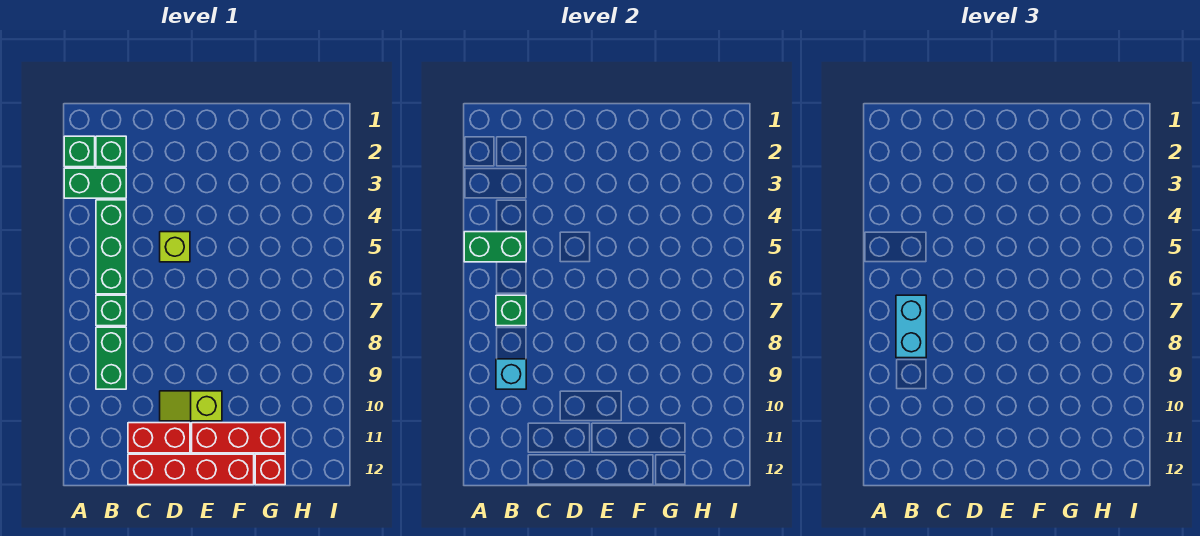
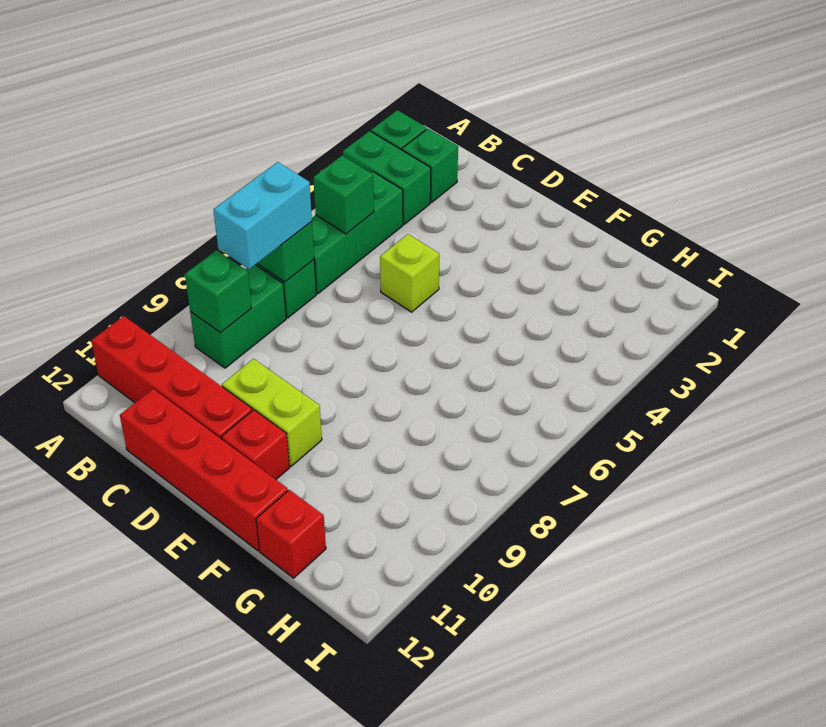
green brick A5:B5 level 2 -> green brick B5 level 2
cyan brick B9 level 2 -> green brick B9 level 2
red brick C11:D11 level 1 -> red brick A11:D11 level 1
lime slope D10:E10 level 1 top E -> lime brick D10:E10 level 1
red brick E11:G11 level 1 -> red brick E11 level 1

